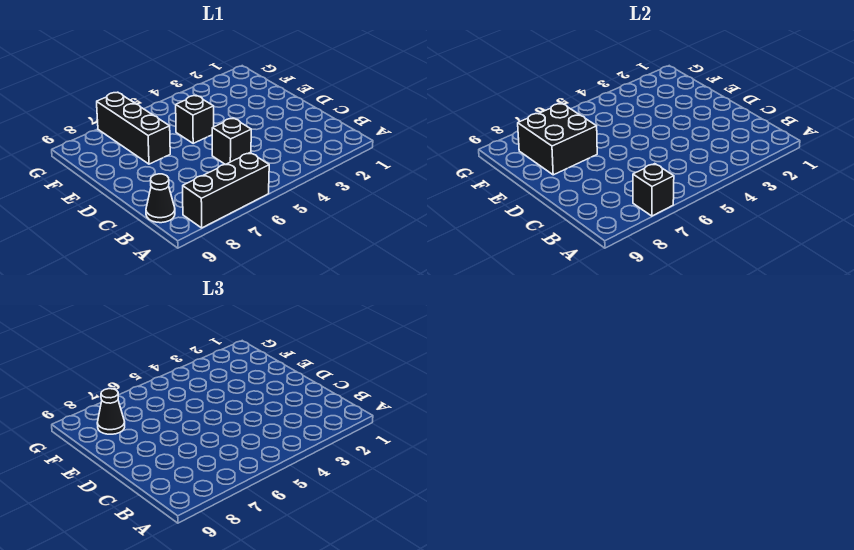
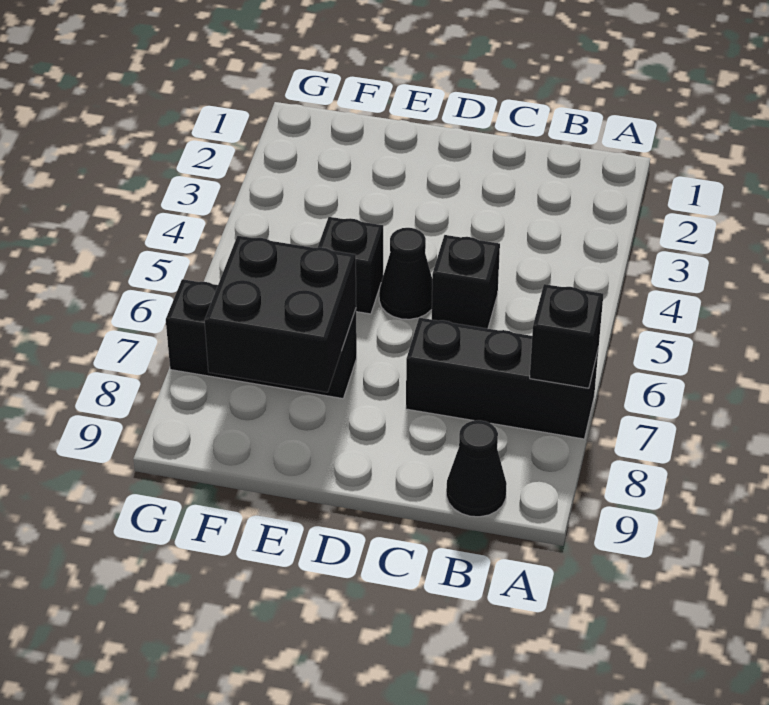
black brick A6:A8 level 1 -> black brick A7:C7 level 1
black cone F8 level 3 -> black cone D5 level 1

